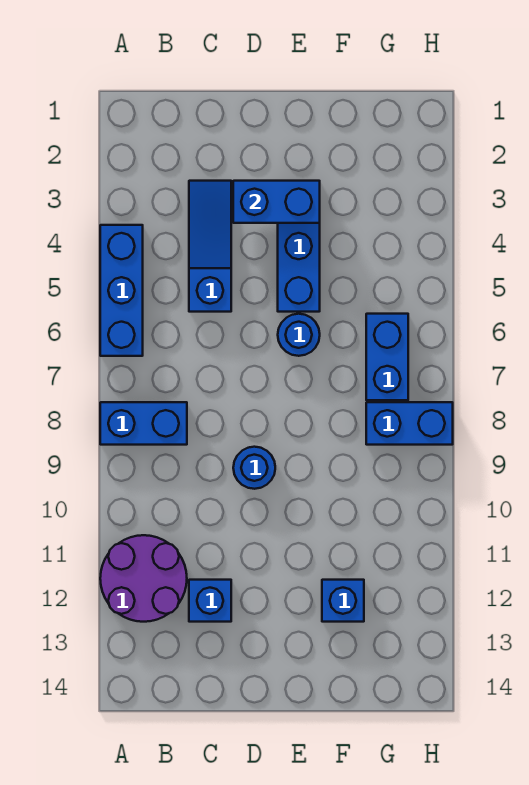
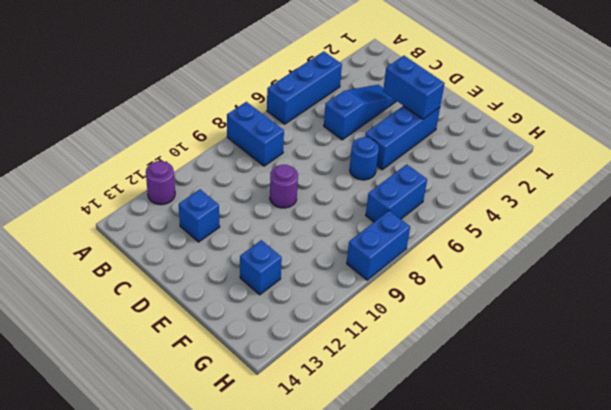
purple round brick A11:B12 level 1 -> purple round brick A12 level 1
blue round brick D9 level 1 -> purple round brick D9 level 1
blue brick G8:H8 level 1 -> blue brick H8:H9 level 1

